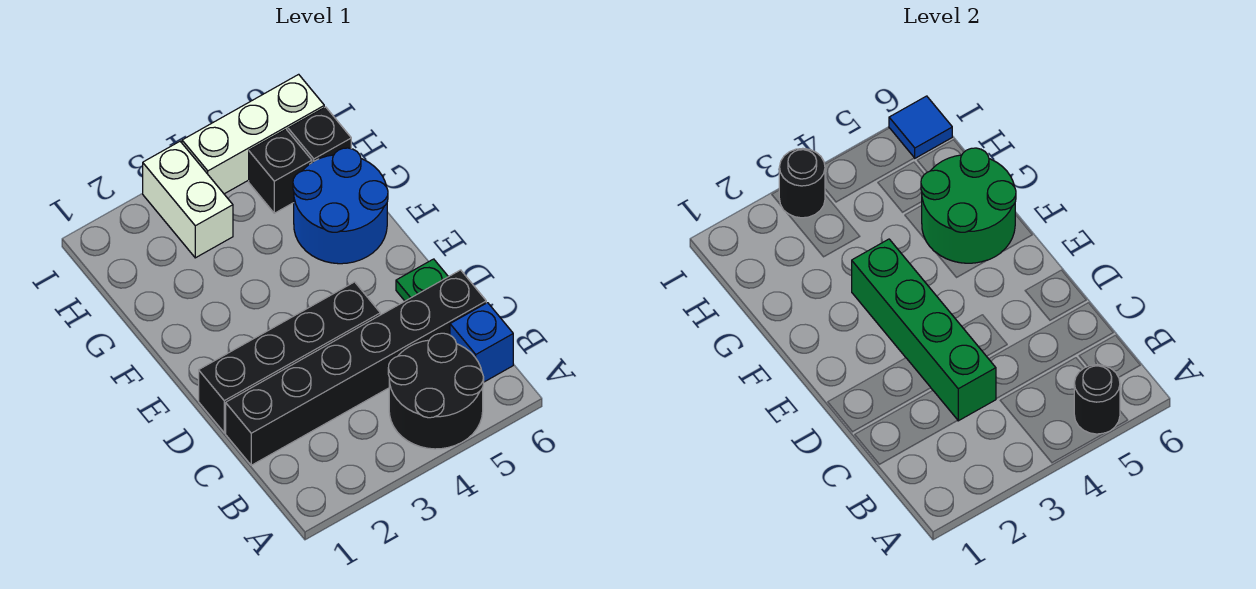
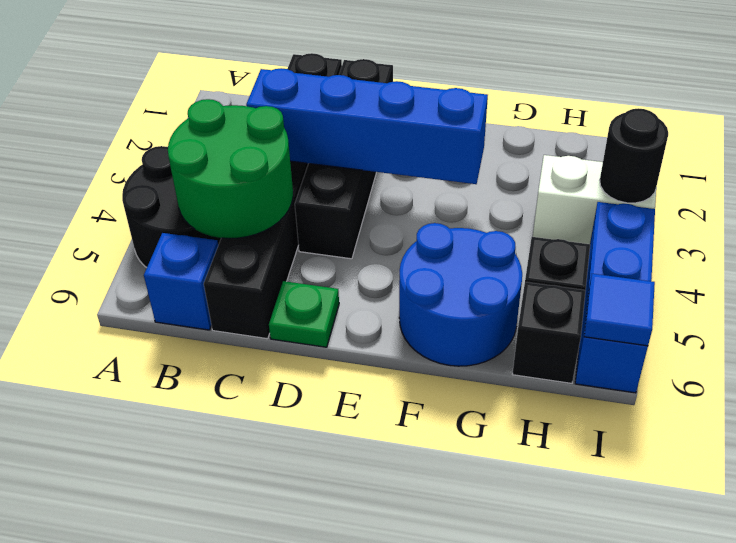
black round brick A5 level 2 -> none
green brick C3:F3 level 2 -> blue brick C3:F3 level 2
green round brick F5:G6 level 2 -> green round brick B4:C5 level 2
white brick I4:I6 level 1 -> blue brick I4:I6 level 1

